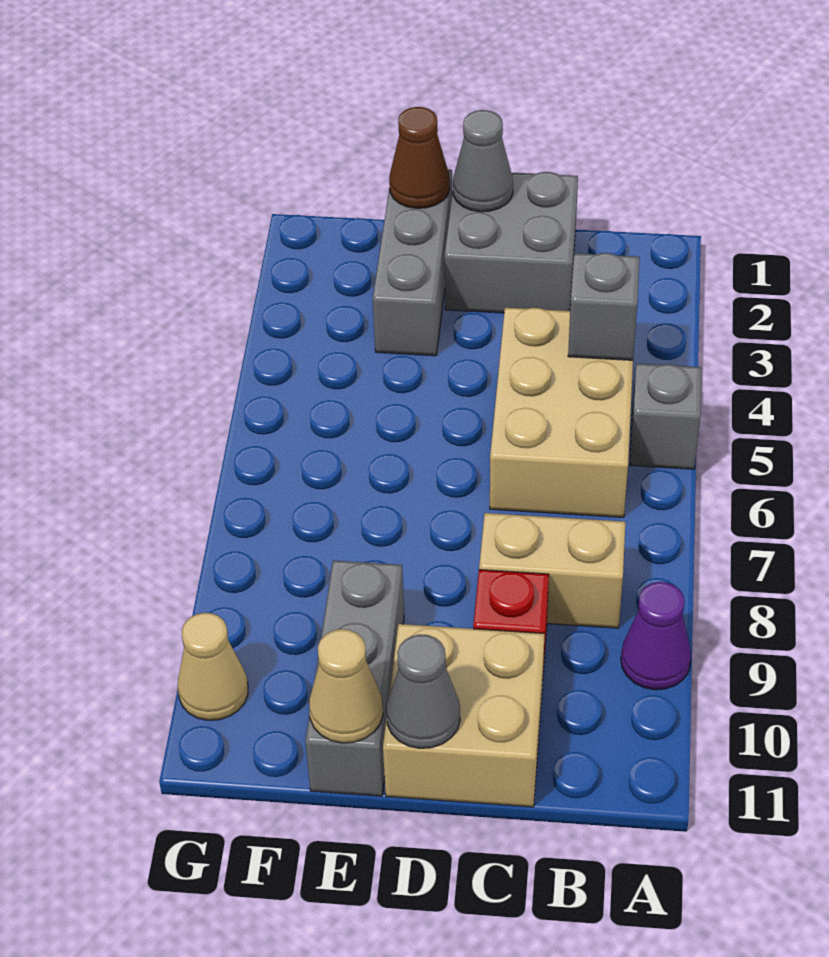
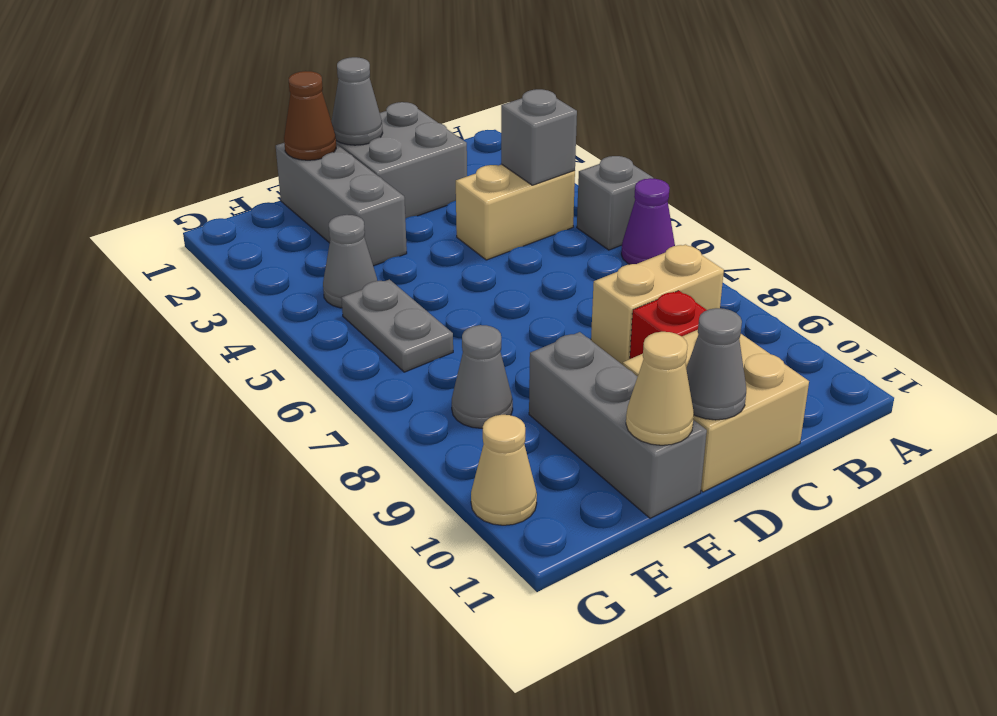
purple cone A9 level 1 -> purple cone A6 level 1
tan brick B4:C6 level 1 -> tan brick B4:C4 level 1
none -> grey cone F4 level 1
none -> grey plate F5:F6 level 1
none -> grey cone F8 level 1

